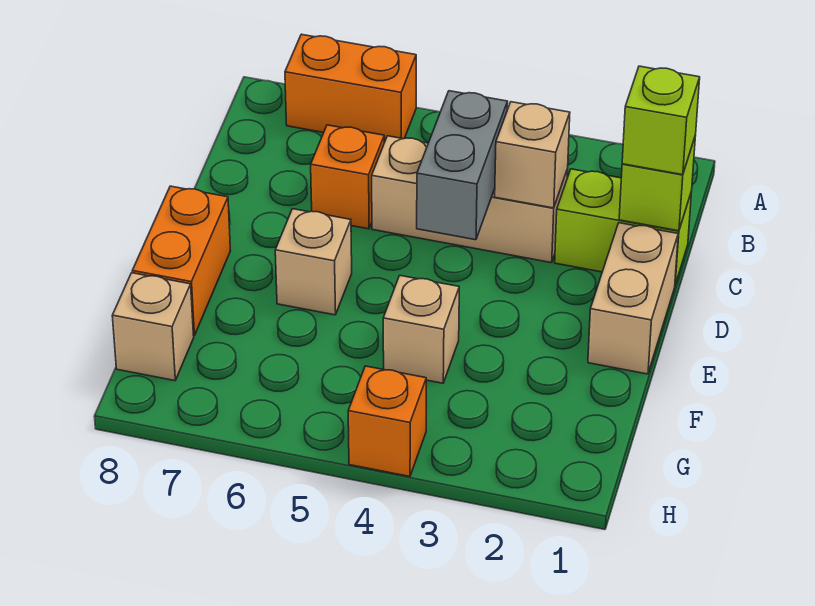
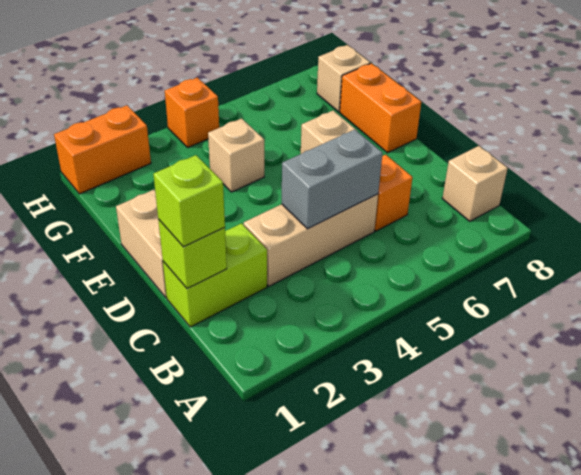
orange brick A6:A7 level 1 -> orange brick H1:H2 level 1
tan brick C3 level 2 -> tan brick B8 level 1
grey brick C4:D4 level 2 -> grey brick C4:C5 level 2

